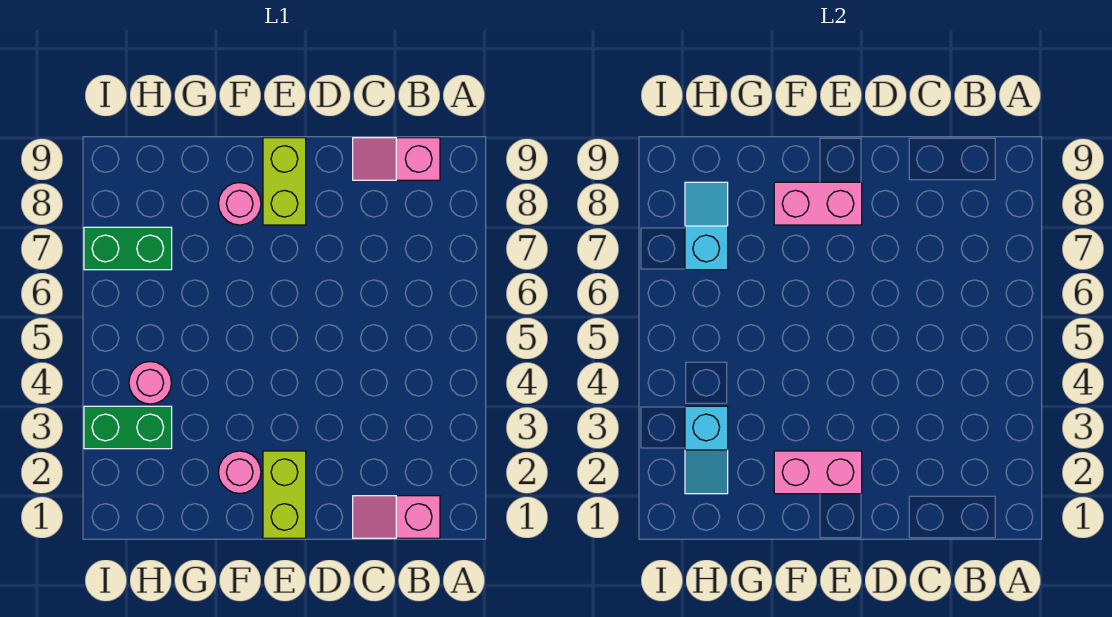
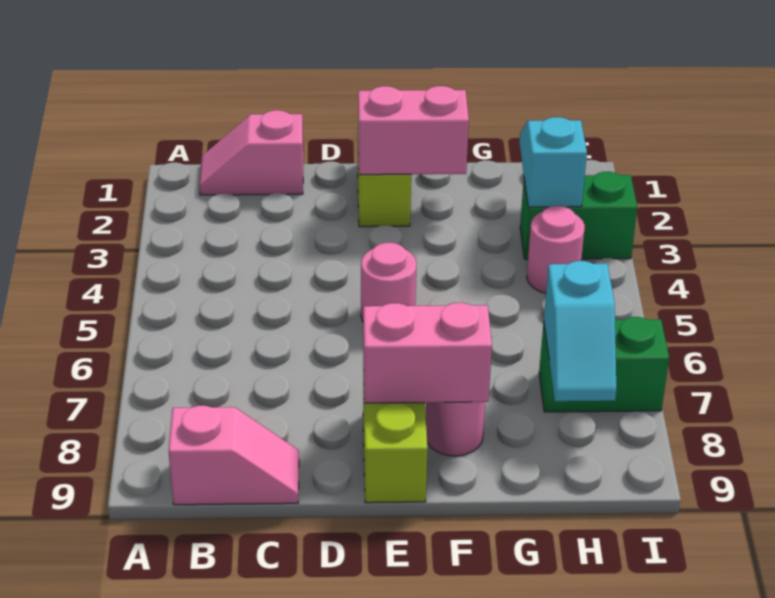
pink slope B1:C1 level 1 top B -> pink slope B1:C1 level 1 top C
pink round brick F2 level 1 -> pink round brick E5 level 1

